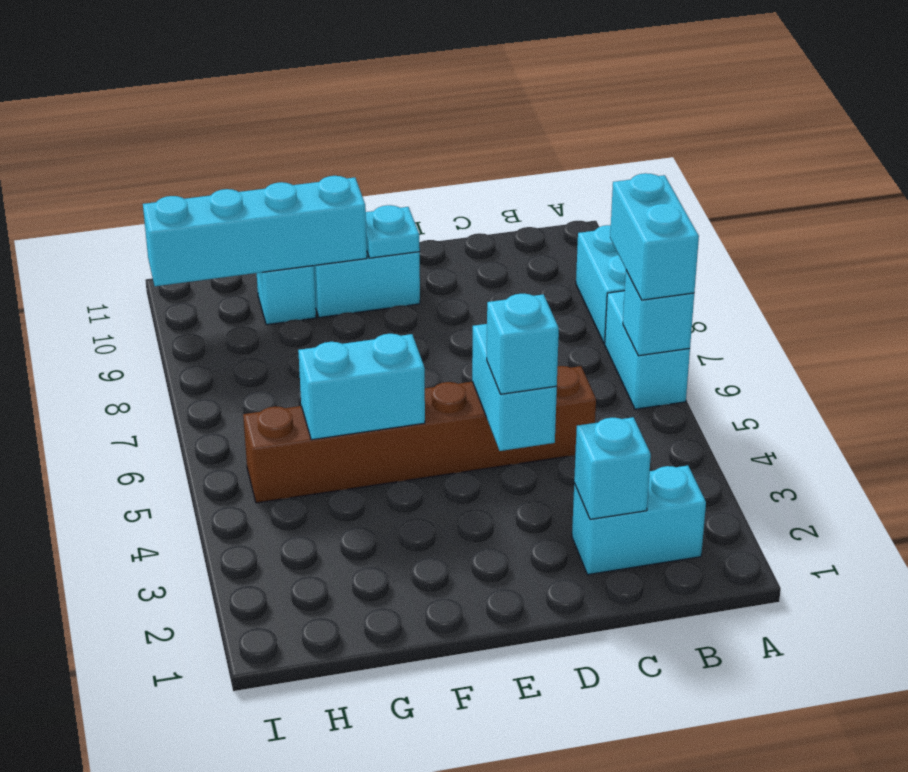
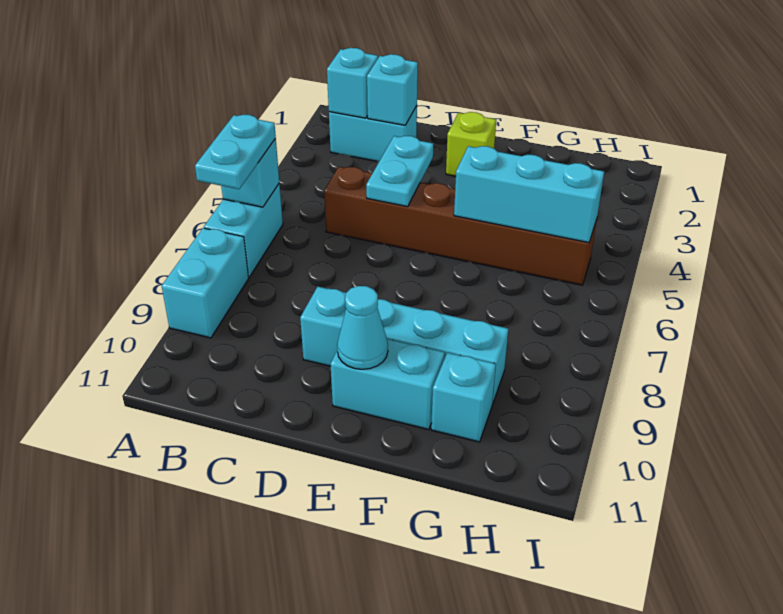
cyan brick A6:A7 level 3 -> cyan plate A6:A7 level 3
cyan brick D4:D5 level 2 -> cyan plate D4:D5 level 2
cyan brick D4 level 3 -> cyan brick B2 level 2
none -> lime brick E2 level 1
cyan plate E10 level 2 -> cyan cone E10 level 2
cyan brick F5:G5 level 2 -> cyan brick F5:H5 level 2
cyan brick F10:I10 level 2 -> cyan brick D9:G9 level 1

